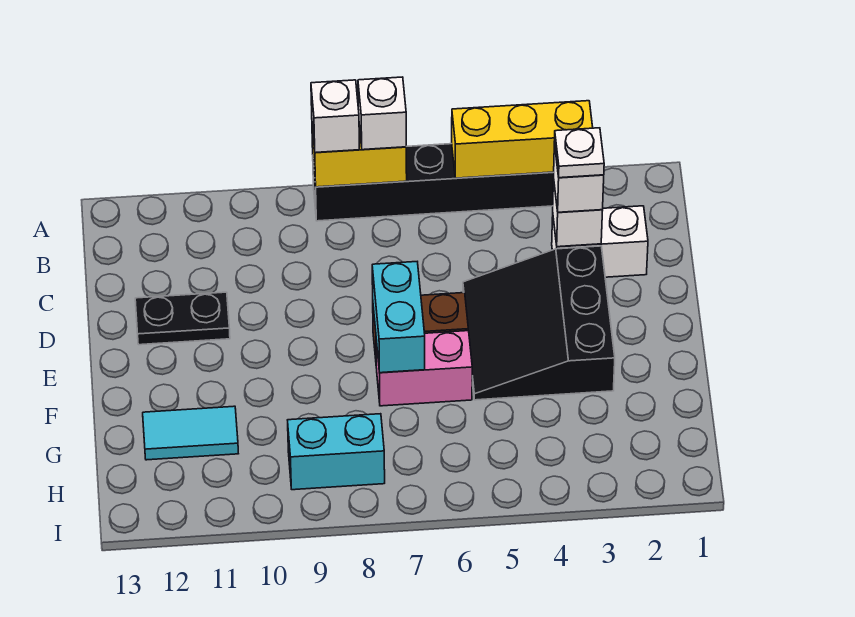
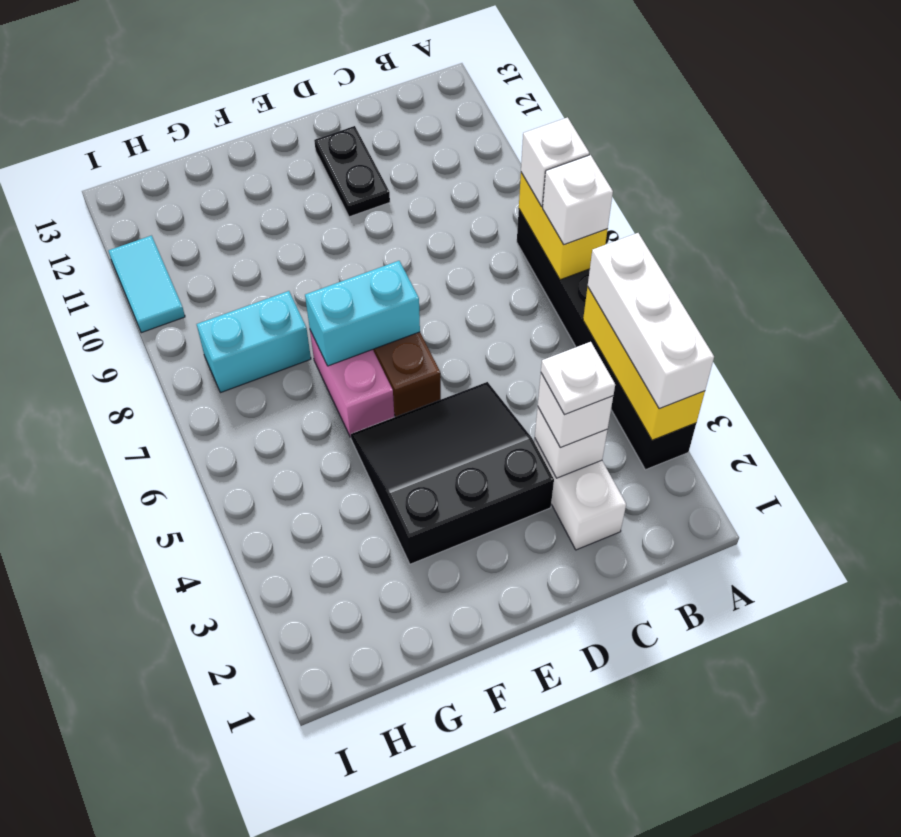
none -> white brick A3:A5 level 3
cyan tile G11:G12 level 1 -> cyan tile I10:I11 level 1
cyan brick H8:H9 level 1 -> cyan brick G8:H8 level 1

